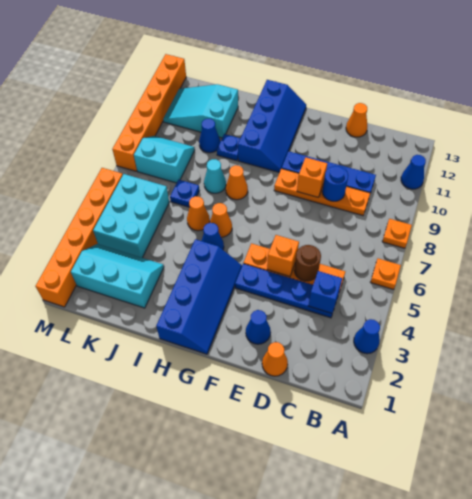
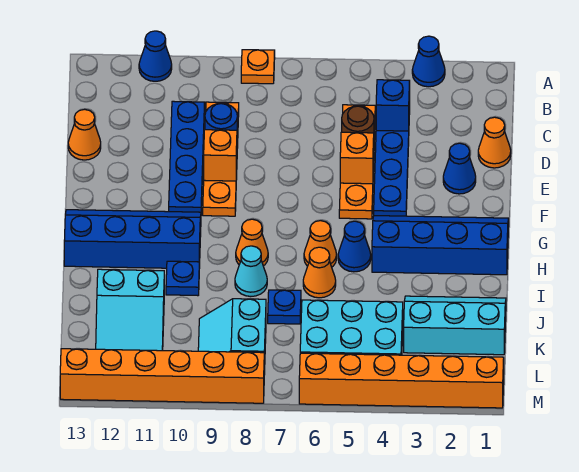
orange plate A6 level 1 -> none
cyan slope J2:L3 level 1 top 2 -> cyan slope J1:K3 level 1 top K
blue cone J10 level 1 -> none

